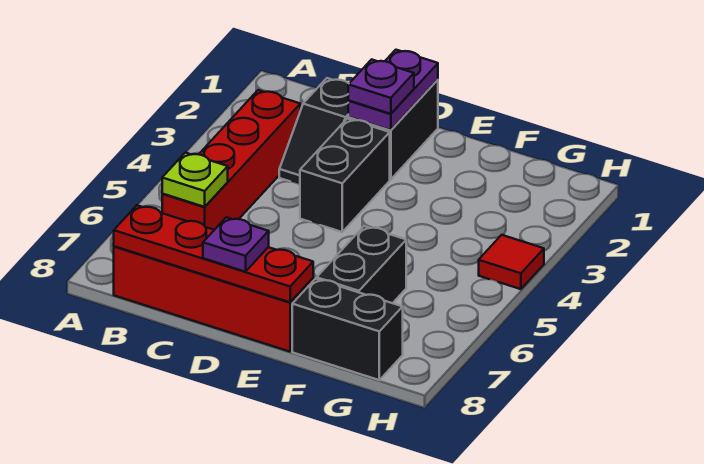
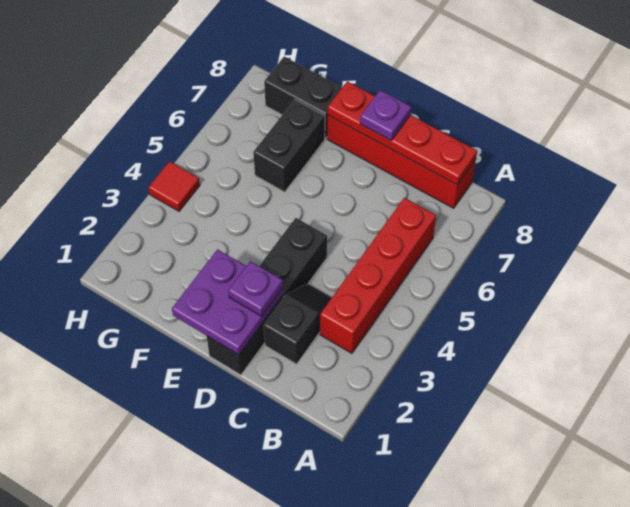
lime plate B6 level 2 -> none
purple plate D1:D2 level 2 -> purple plate D1:E2 level 2

